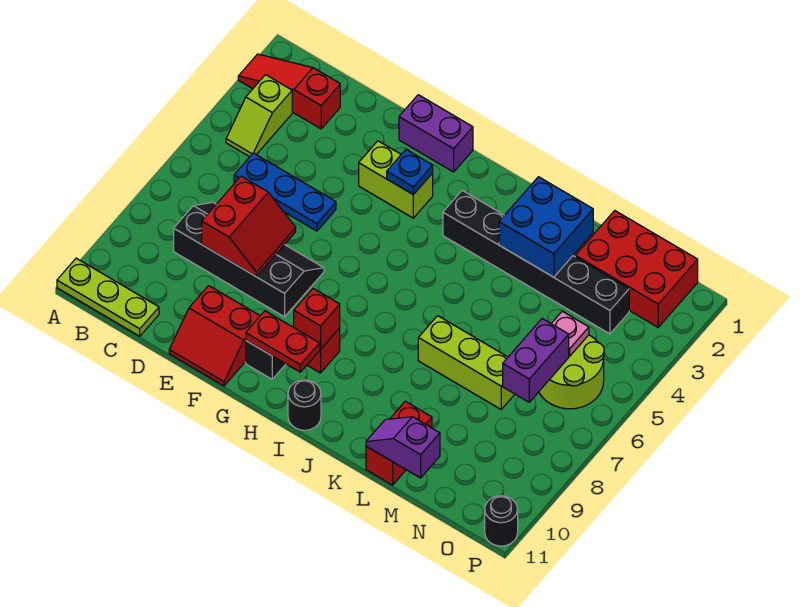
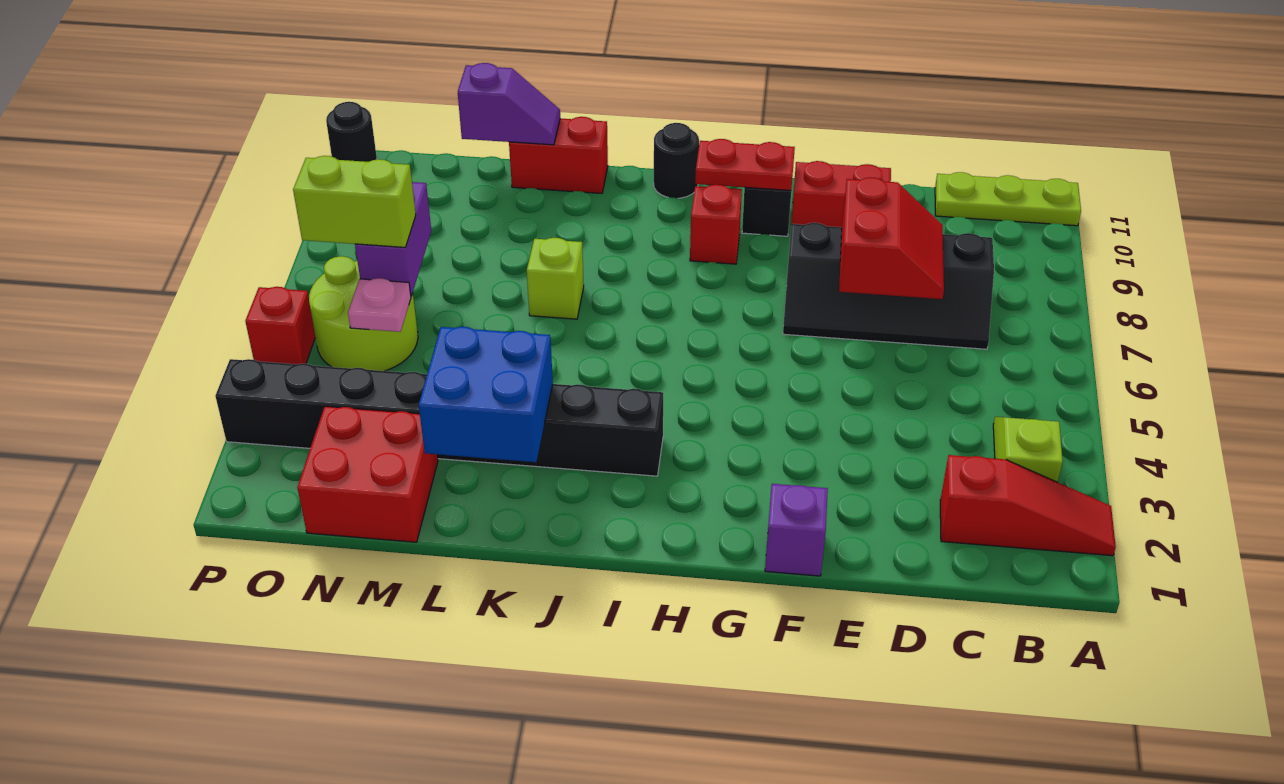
blue plate C5:E5 level 1 -> none
red slope D7:E8 level 2 top D -> red slope D7:E8 level 2 top E
purple brick F1:G1 level 1 -> purple brick F1 level 1
lime brick F3:G3 level 1 -> lime brick N6:O6 level 3
blue plate G3 level 2 -> none
red brick H9 level 2 -> red brick P5 level 1
black brick I3:N3 level 1 -> black brick I3:P3 level 1
lime brick K7:M7 level 1 -> lime brick K7 level 1
red brick L10:L11 level 1 -> red brick K11:L11 level 1
red brick M1:O2 level 1 -> red brick M1:N2 level 1

